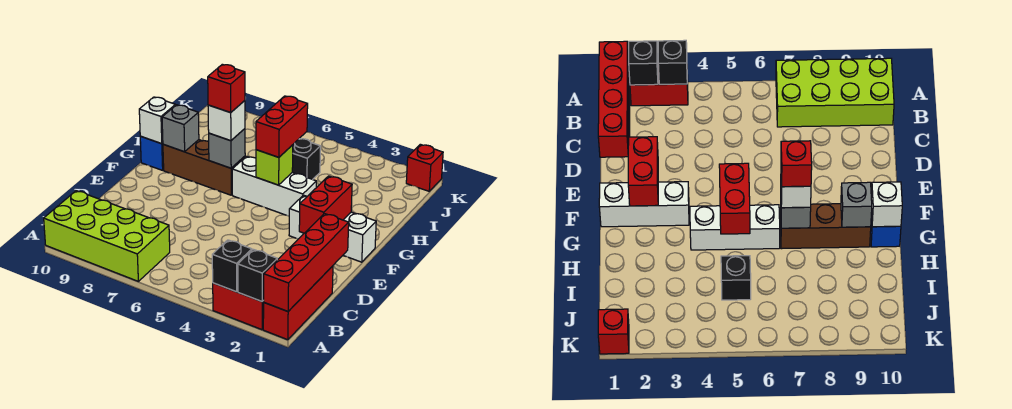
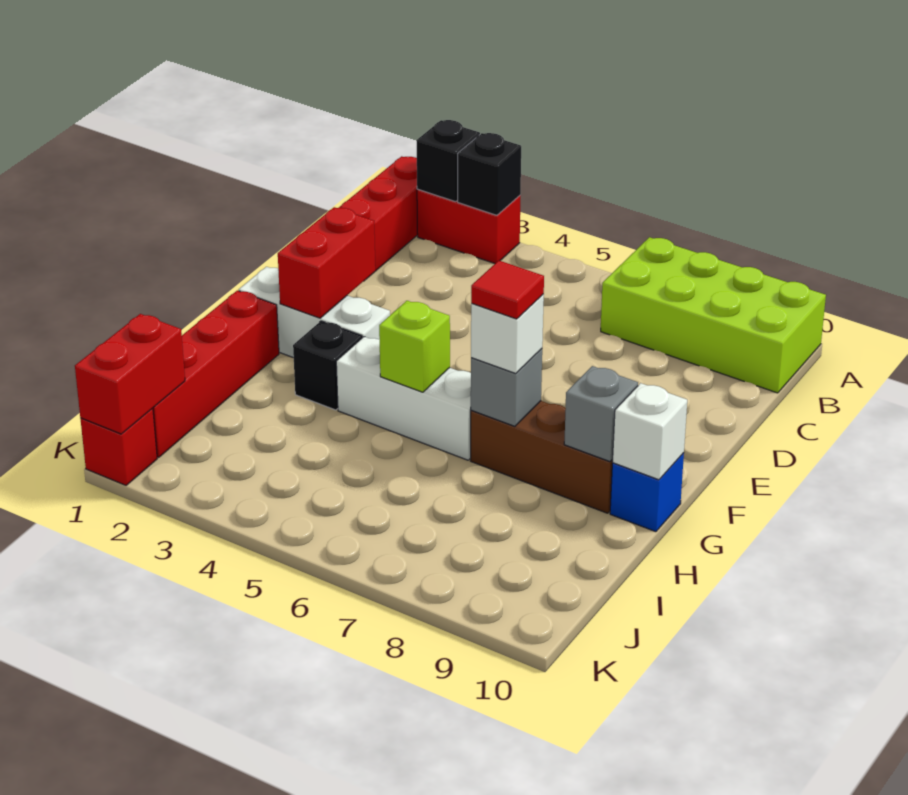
red brick A1:D1 level 2 -> red brick G1:J1 level 1
red brick G5:H5 level 3 -> red brick J1:K1 level 2
red brick G7 level 4 -> red tile G7 level 4
black brick I5 level 1 -> black brick G3 level 1

